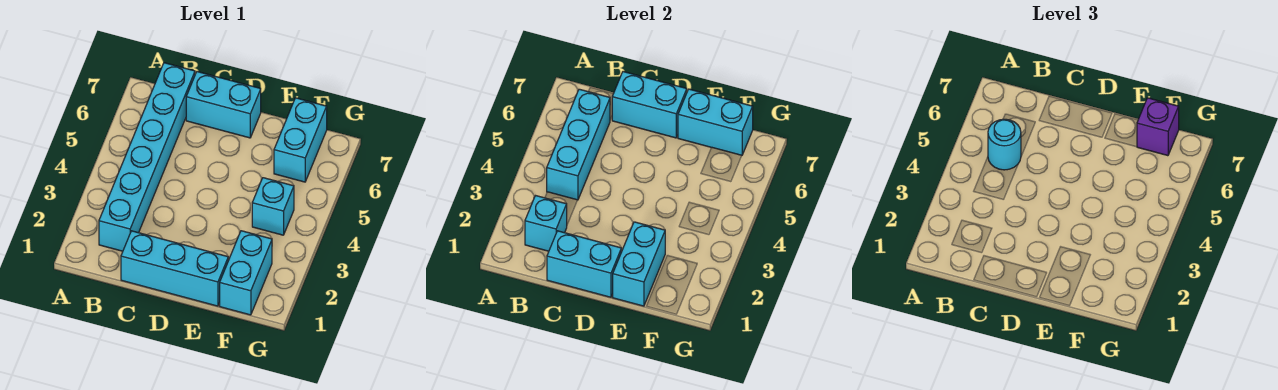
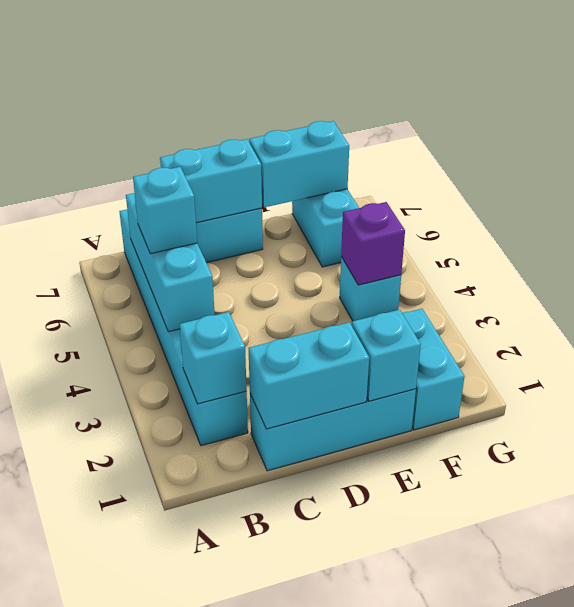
cyan round brick B5 level 3 -> cyan brick B5 level 3
cyan brick E1:E2 level 2 -> cyan brick E1 level 2
purple brick F7 level 3 -> purple brick F4 level 2

